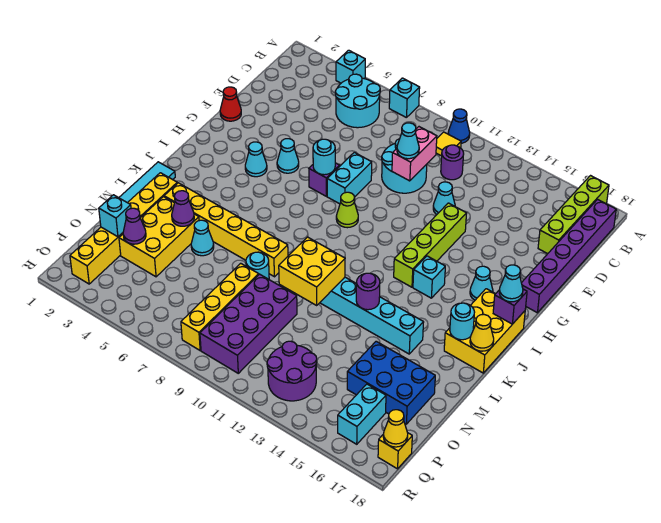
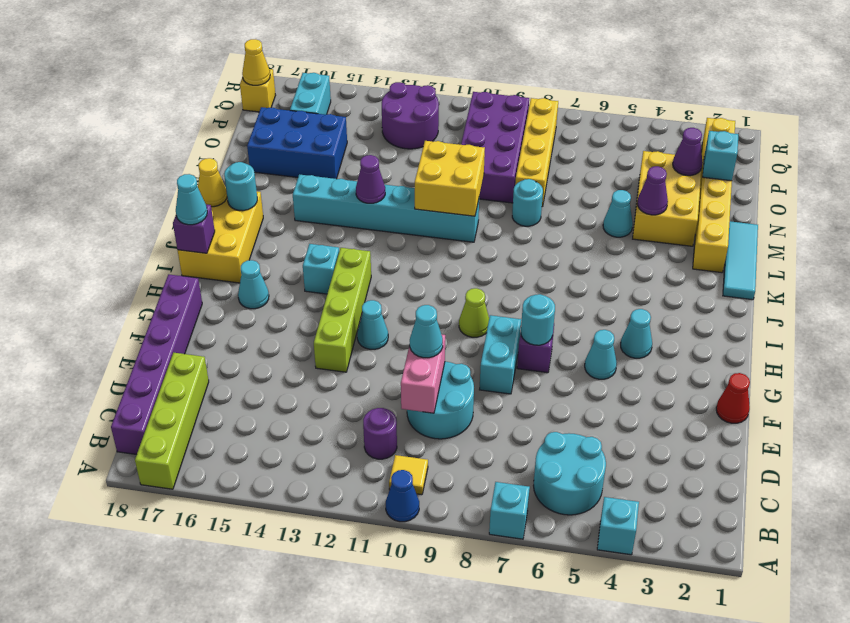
cyan cone E12 level 1 -> cyan cone G12 level 1
yellow brick L3:L8 level 1 -> none
purple round brick L13 level 2 -> purple cone L13 level 2

